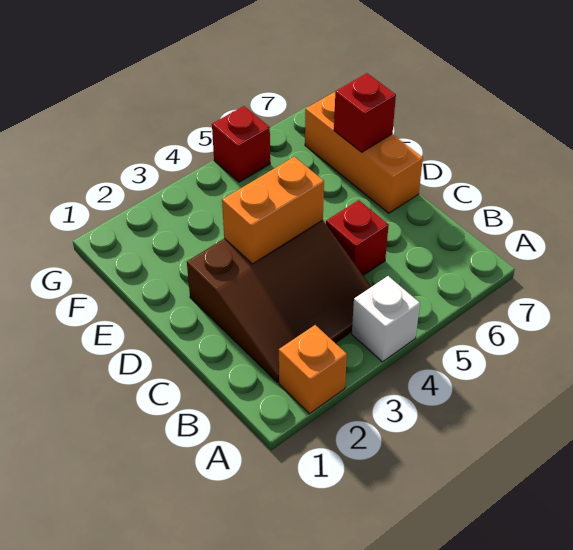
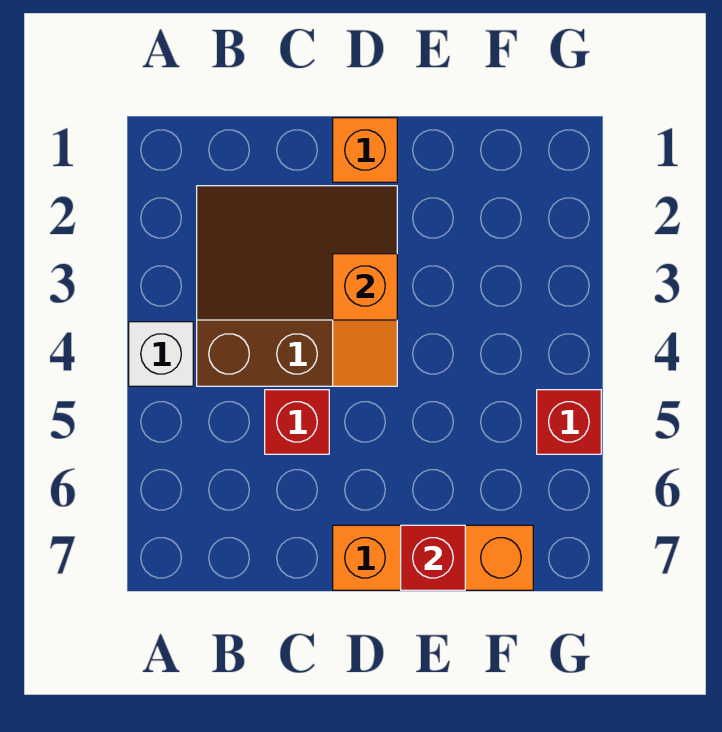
orange brick A2 level 1 -> orange brick D1 level 1
brown slope B2:D4 level 1 top D -> brown slope B2:D4 level 1 top 4
orange brick D3:D4 level 2 -> orange slope D3:D4 level 2 top 3

